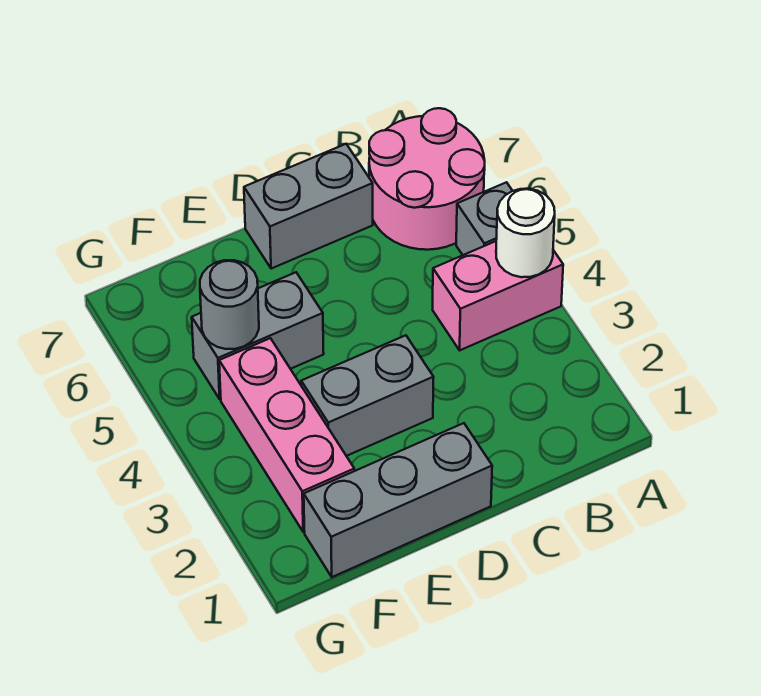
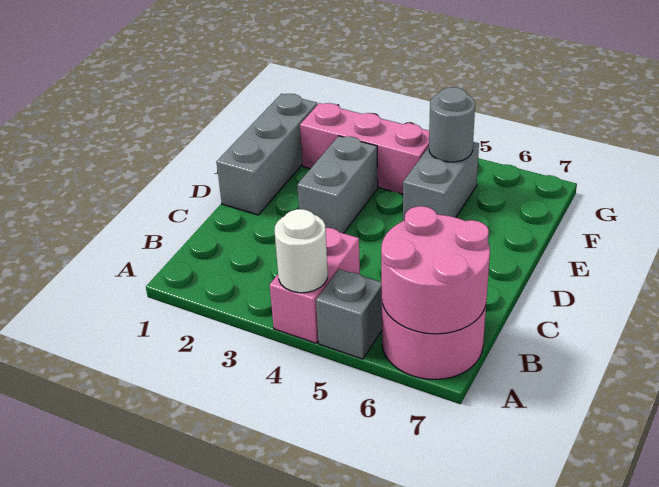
none -> pink round brick A6:B7 level 2
grey brick C7:D7 level 1 -> none

